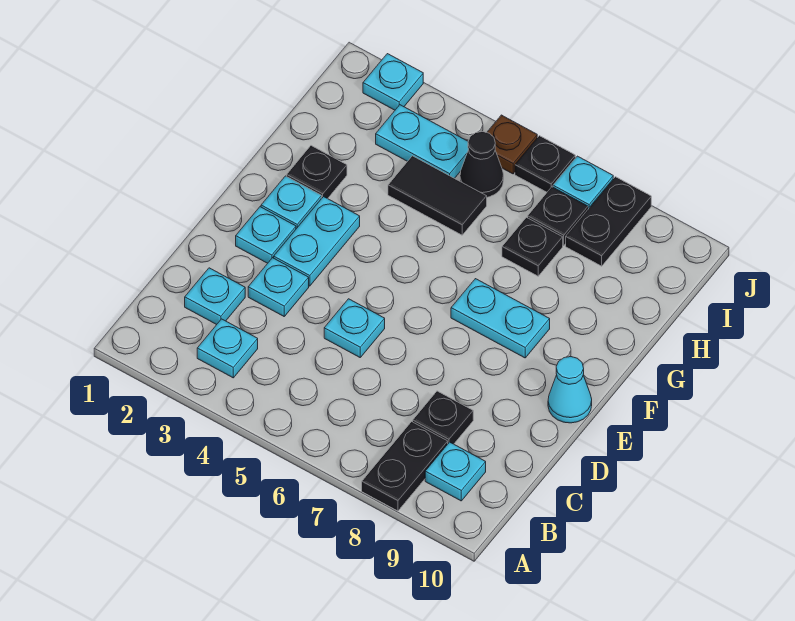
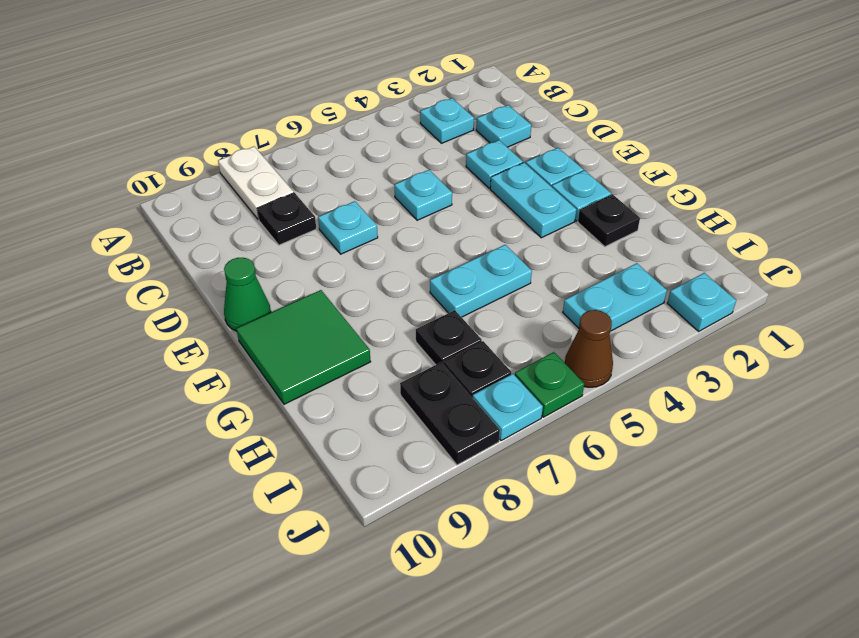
black plate A8:B8 level 1 -> white plate A8:B8 level 1
cyan plate B9 level 1 -> cyan plate D7 level 1
cyan cone E10 level 1 -> green cone E10 level 1
cyan plate F7:F8 level 1 -> cyan plate G5:G6 level 1
none -> green tile F9:G10 level 1
black tile H4:H5 level 1 -> none
black cone I5 level 1 -> none
brown plate J5 level 1 -> brown cone J5 level 1
black plate J6 level 1 -> green plate J6 level 1

